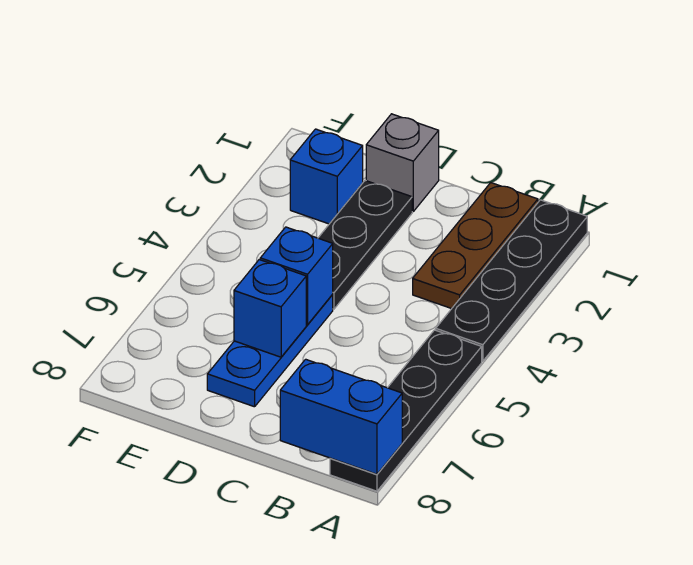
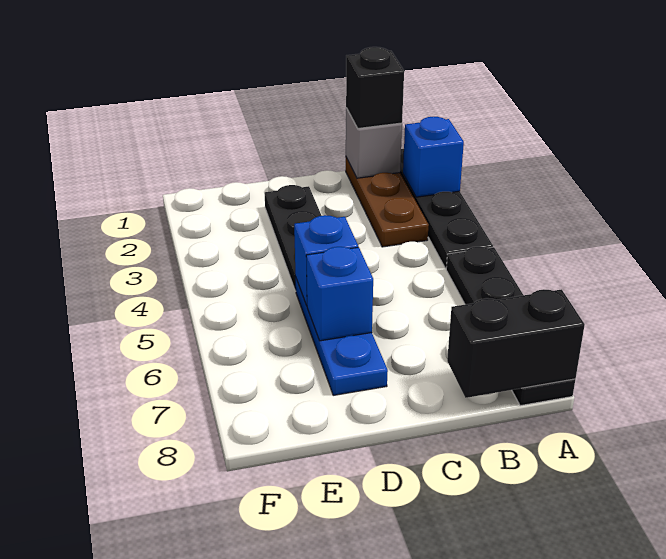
blue brick A8:B8 level 2 -> black brick A8:B8 level 2
none -> black brick B1 level 3
grey brick D1 level 1 -> grey brick B1 level 2
blue brick E2 level 1 -> blue brick A2 level 2

